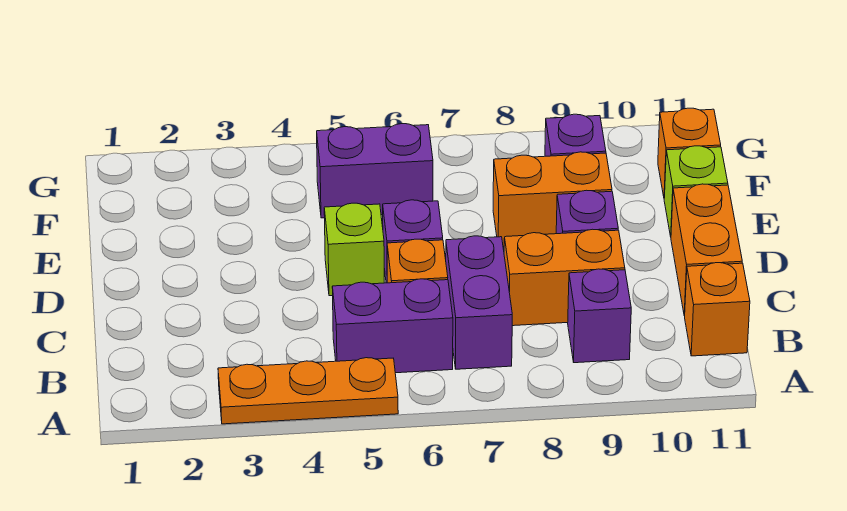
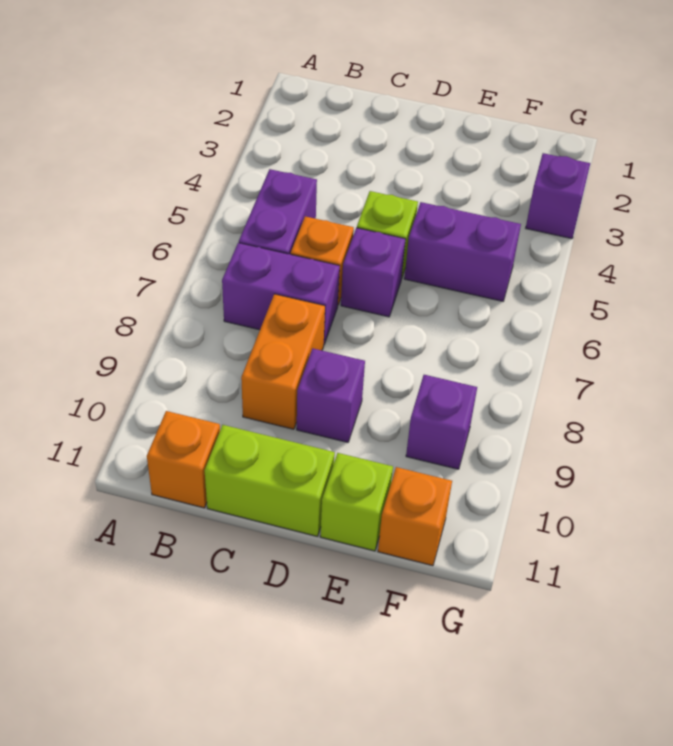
orange plate A3:A5 level 1 -> none
purple brick B9 level 1 -> purple brick G3 level 1
orange brick C11:D11 level 1 -> lime brick C11:D11 level 1
orange brick E8:E9 level 1 -> none
purple brick F5:F6 level 1 -> purple brick E5:F5 level 1

